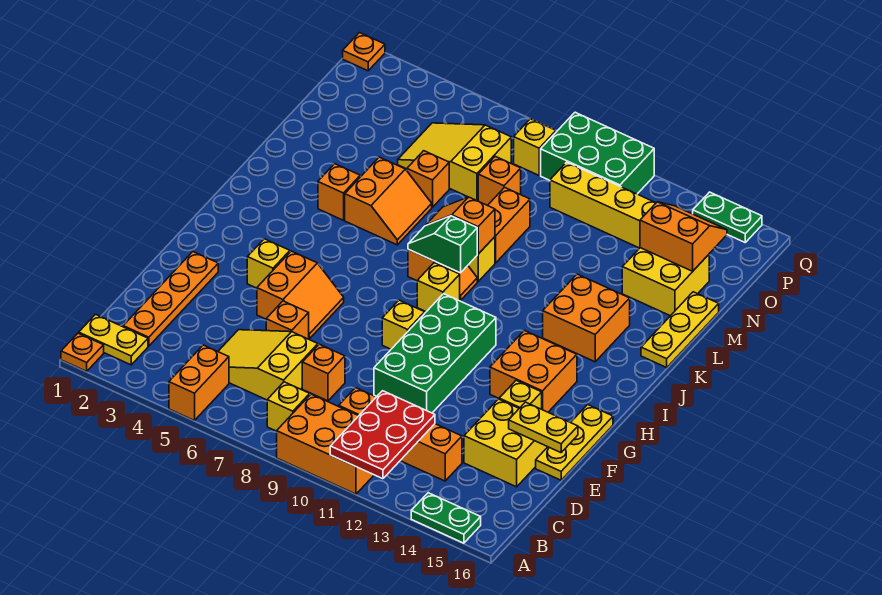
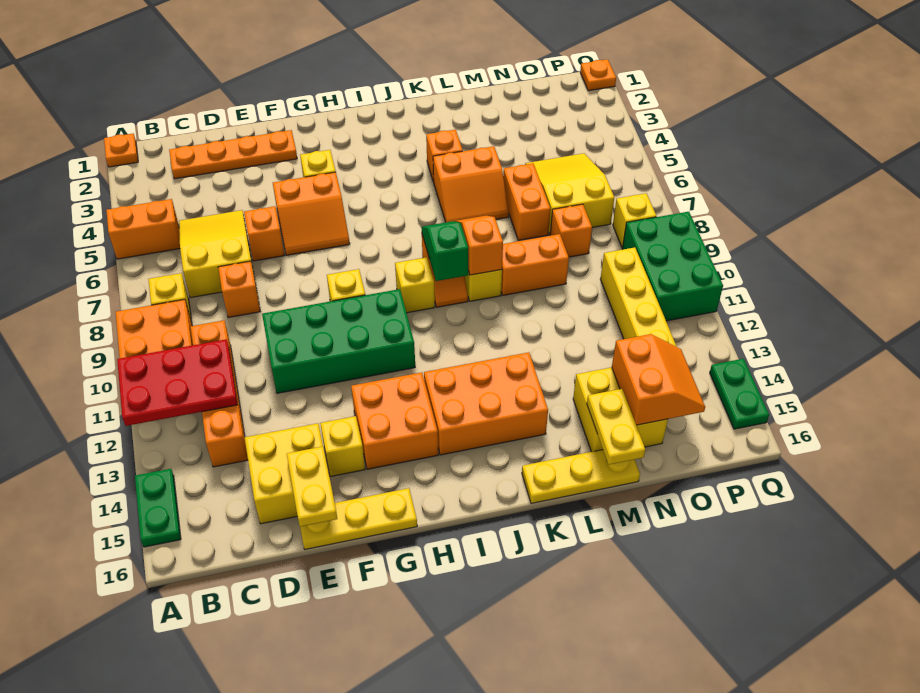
yellow plate B1:B2 level 1 -> yellow plate M15:M16 level 2
orange brick J13:K14 level 1 -> orange brick I13:K14 level 1
orange brick M6 level 1 -> orange brick M6:M7 level 1

